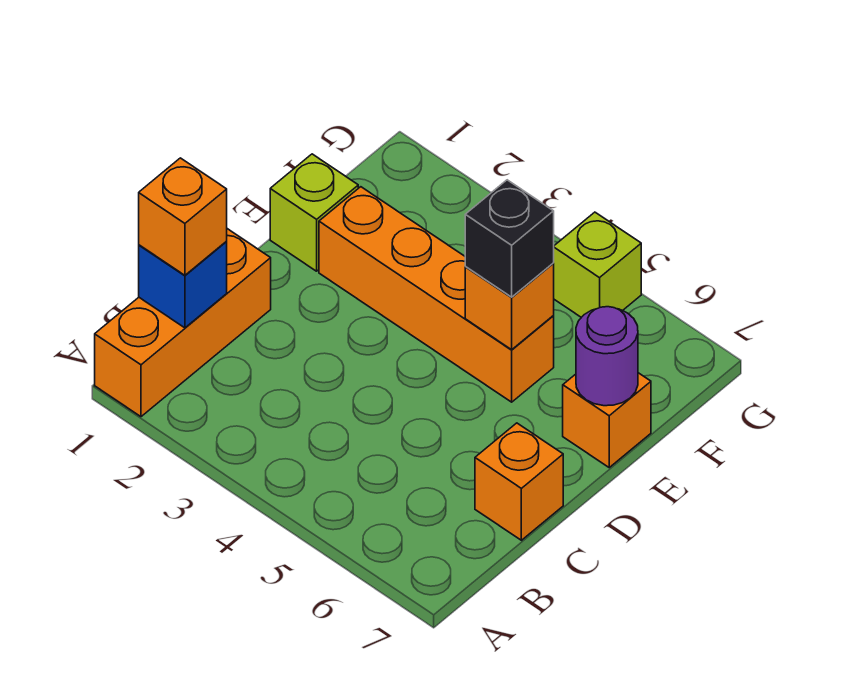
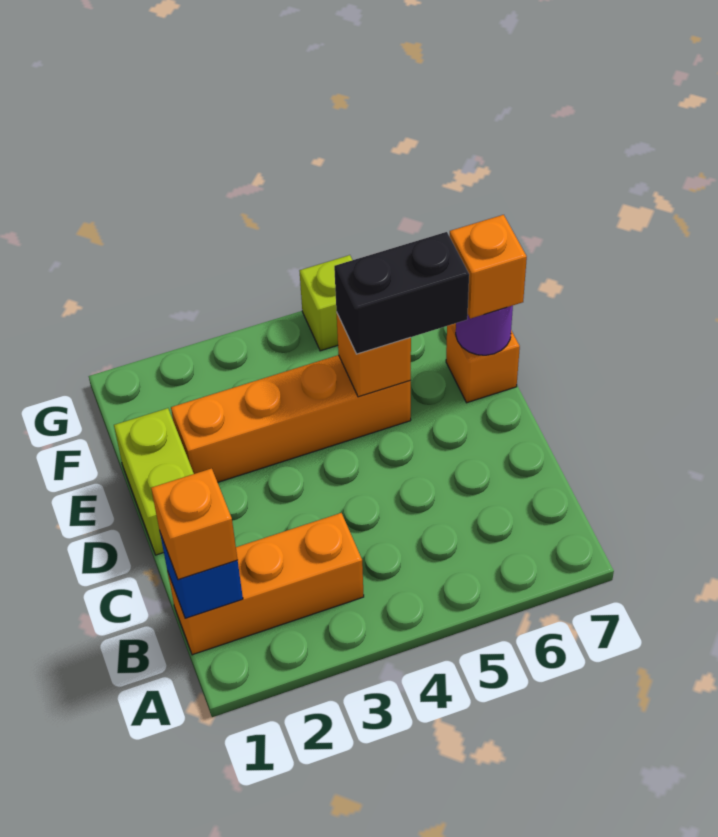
orange brick A1:C1 level 1 -> orange brick B1:B3 level 1
orange brick C7 level 1 -> orange brick E7 level 3
lime brick E1 level 1 -> lime brick D1:E1 level 1
black brick E5 level 3 -> black brick E5:E6 level 3

